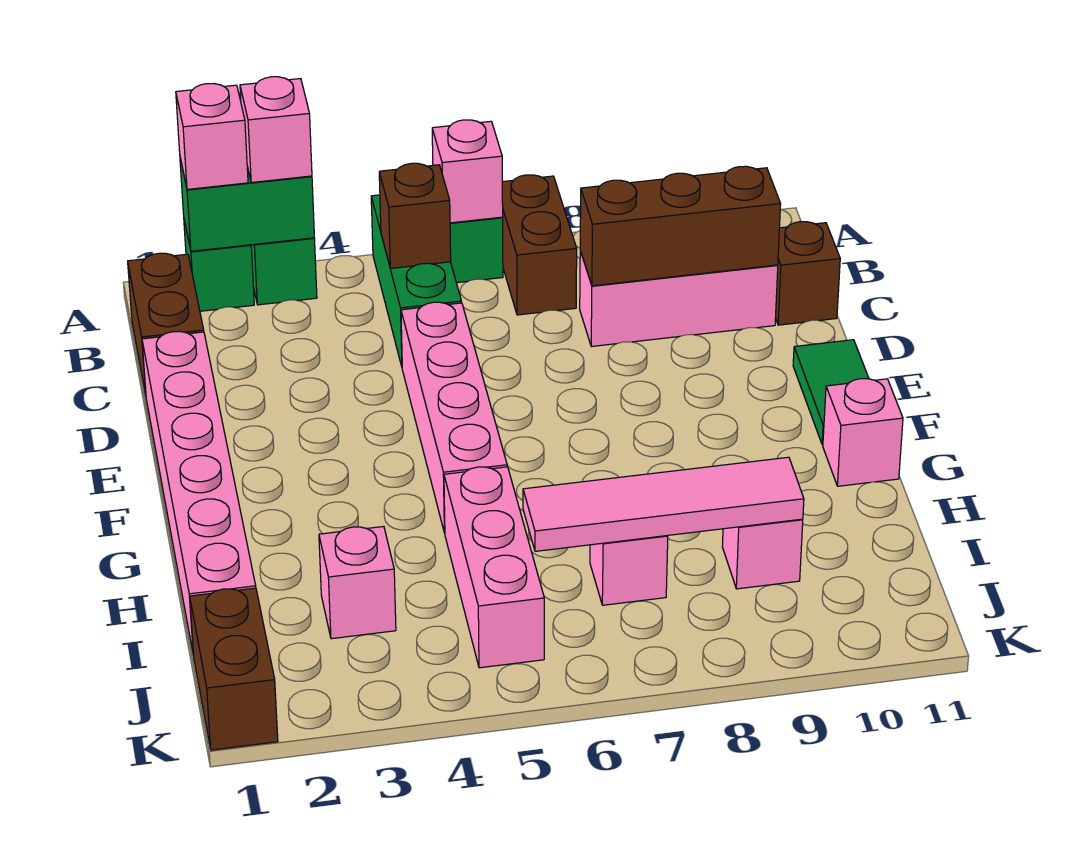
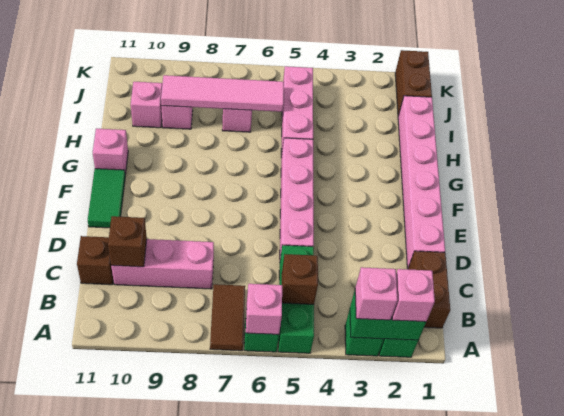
brown brick A7:B7 level 1 -> brown tile A7:B7 level 1
brown brick C8:C10 level 2 -> brown brick C10 level 2
pink brick I3 level 1 -> pink brick I10 level 1

